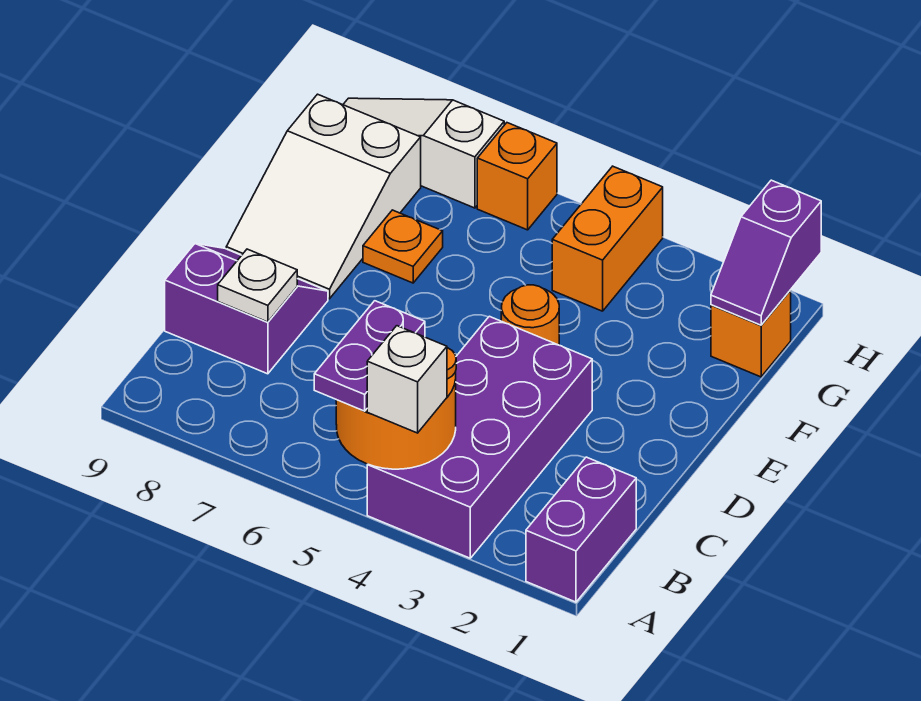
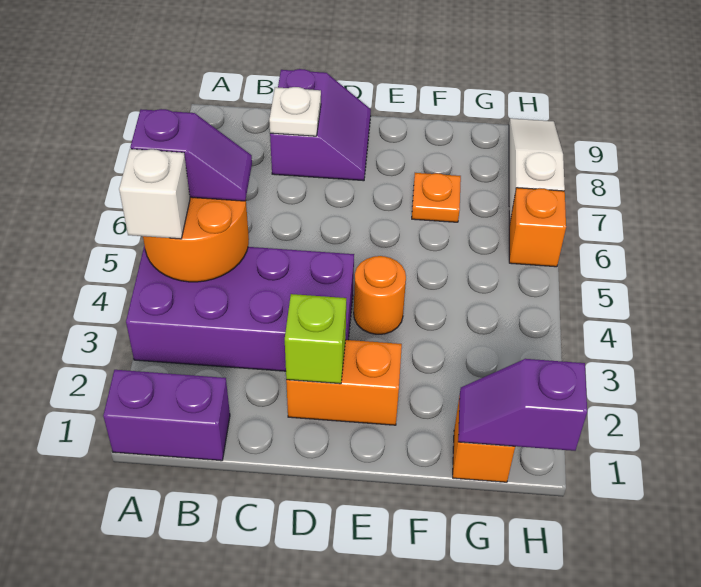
purple plate A5:B5 level 3 -> purple slope A5:B5 level 3 top A
none -> lime brick D2 level 2
white slope E8:G9 level 1 top G -> none
orange brick G4:H4 level 1 -> orange brick D2:E2 level 1

